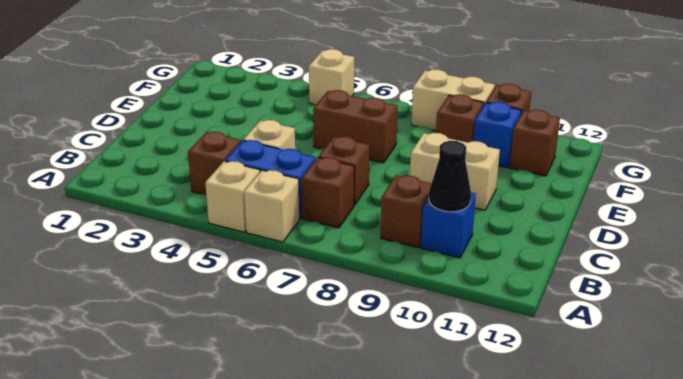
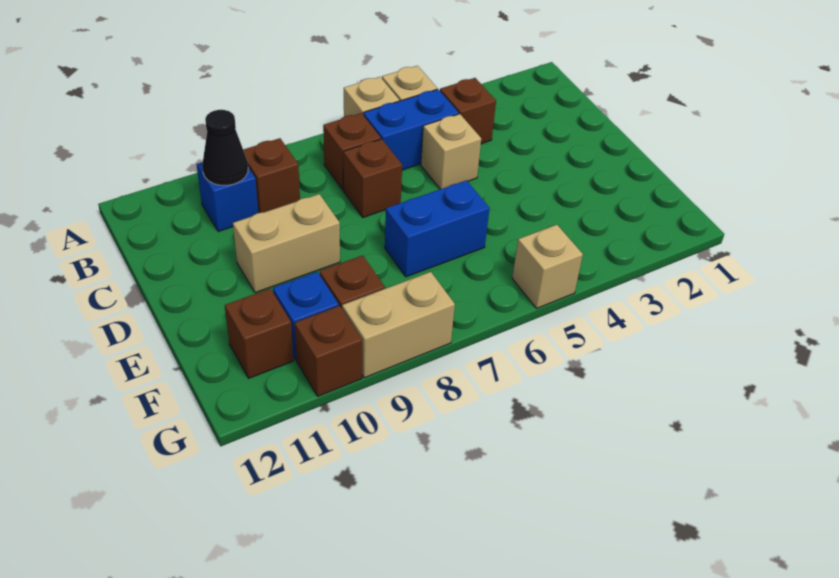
brown brick E6:E7 level 1 -> blue brick E6:E7 level 1

